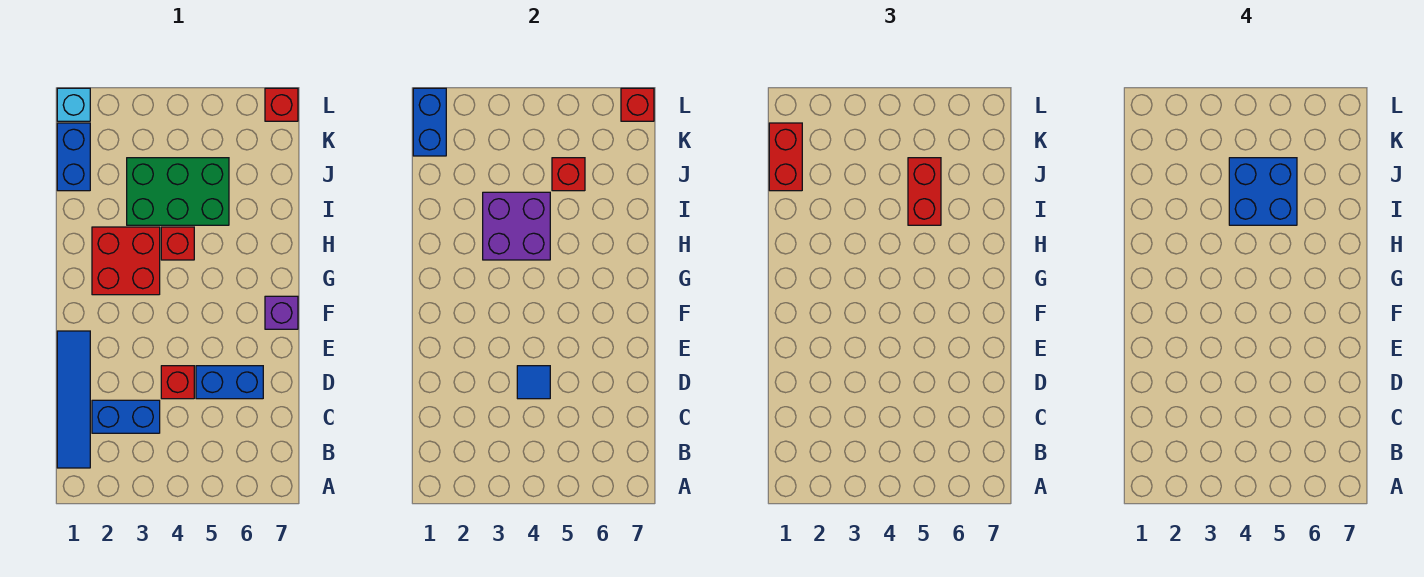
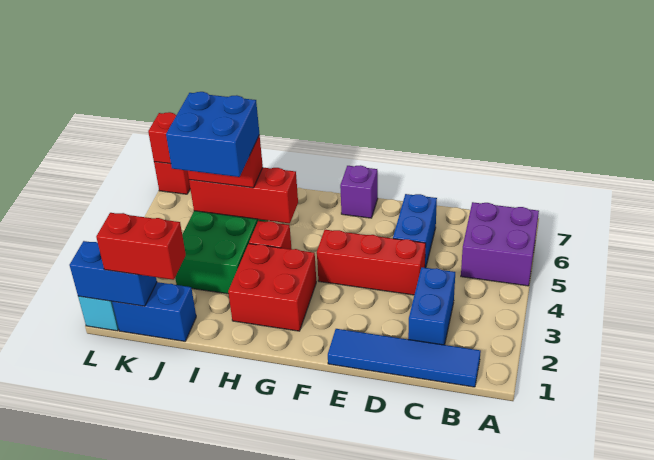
red brick D4 level 1 -> red brick D4:F4 level 1
blue tile D4 level 2 -> none
purple brick H3:I4 level 2 -> purple brick A5:B6 level 1
red brick J5 level 2 -> red brick H5:J5 level 2

